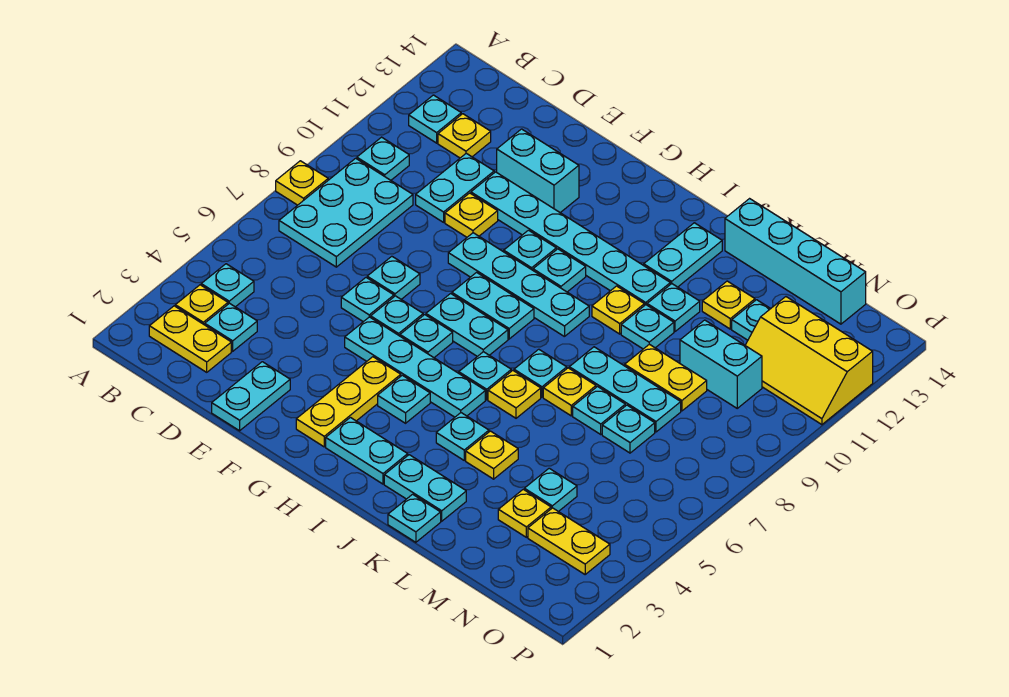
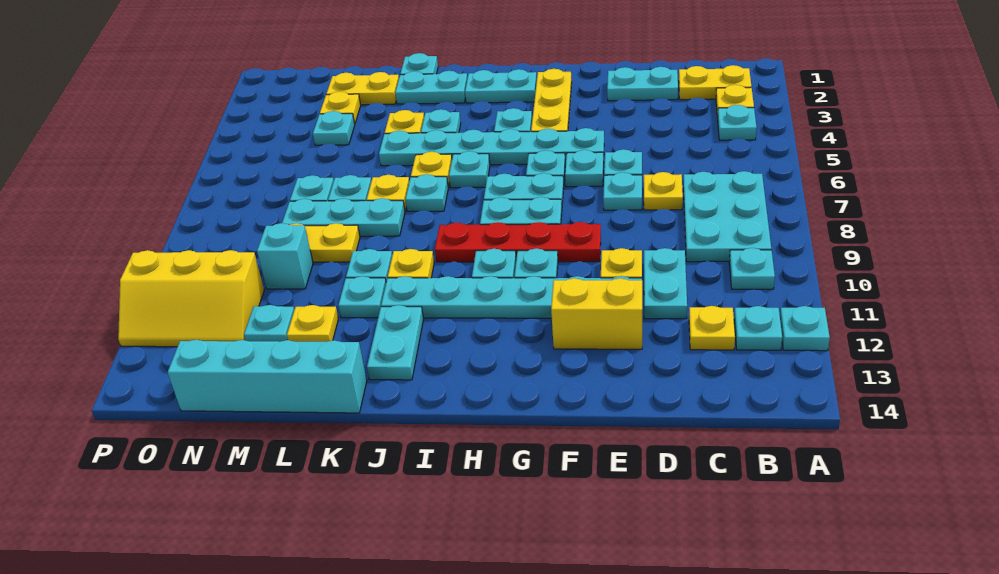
yellow plate A8 level 1 -> yellow plate D7 level 1
cyan plate C3 level 1 -> cyan plate A12 level 1
cyan plate E1:E2 level 1 -> cyan plate D2:E2 level 1
cyan brick E12:F12 level 1 -> yellow brick E12:F12 level 1
cyan plate F5:I5 level 1 -> cyan plate F5:K5 level 1
cyan plate F9:I9 level 1 -> red plate F9:I9 level 1
cyan brick M10:N10 level 1 -> cyan brick M10 level 1
yellow plate N3:O3 level 1 -> yellow plate L2:M2 level 1
yellow slope N11:P12 level 1 top 12 -> yellow slope N11:P12 level 1 top 11

